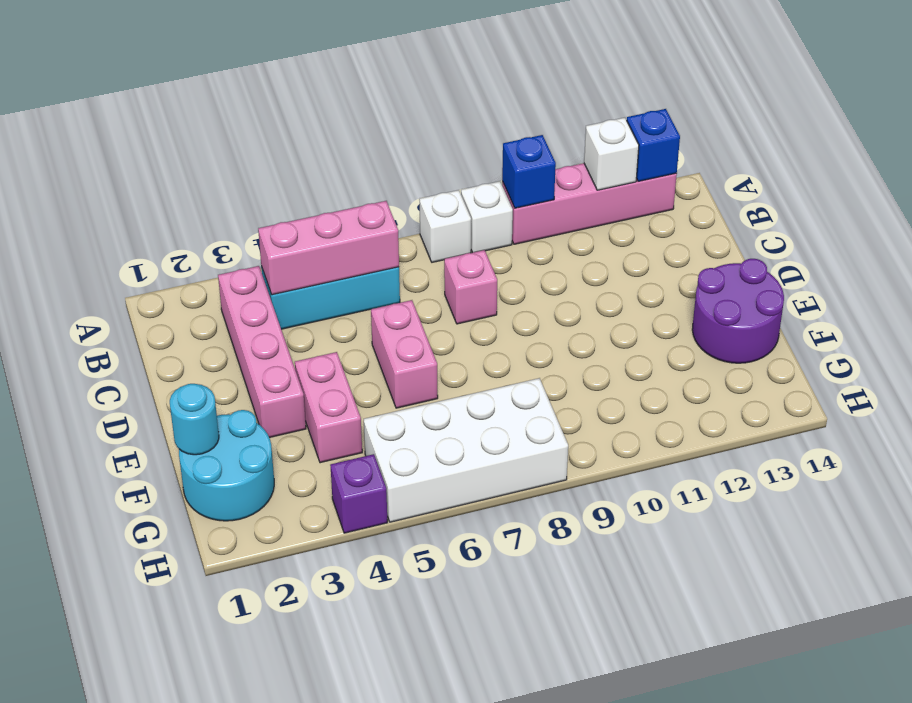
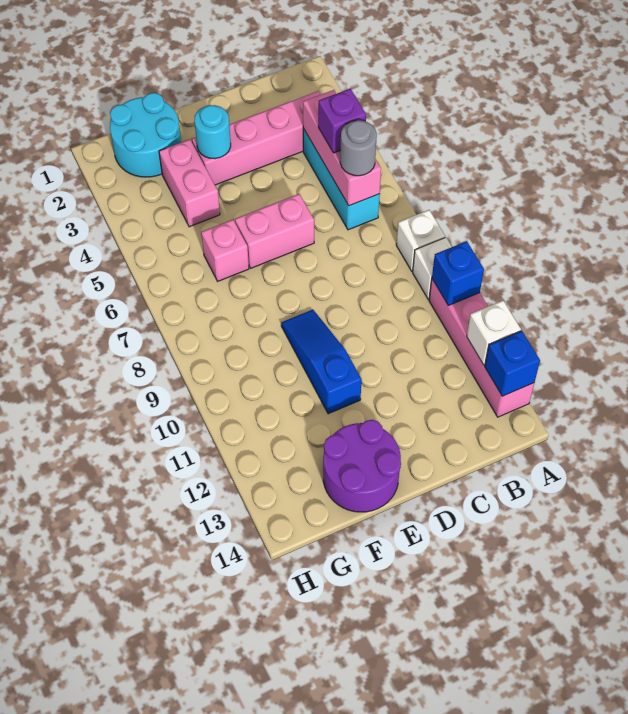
none -> grey round brick B6 level 3
pink brick C8 level 1 -> pink brick F6 level 1
pink brick E4:F4 level 1 -> pink brick F3:F4 level 1
none -> blue slope E9:E11 level 1 top 11
cyan round brick F1 level 2 -> cyan round brick E3 level 2
white brick G5:H8 level 1 -> none
purple brick H4 level 1 -> purple brick B5 level 3

